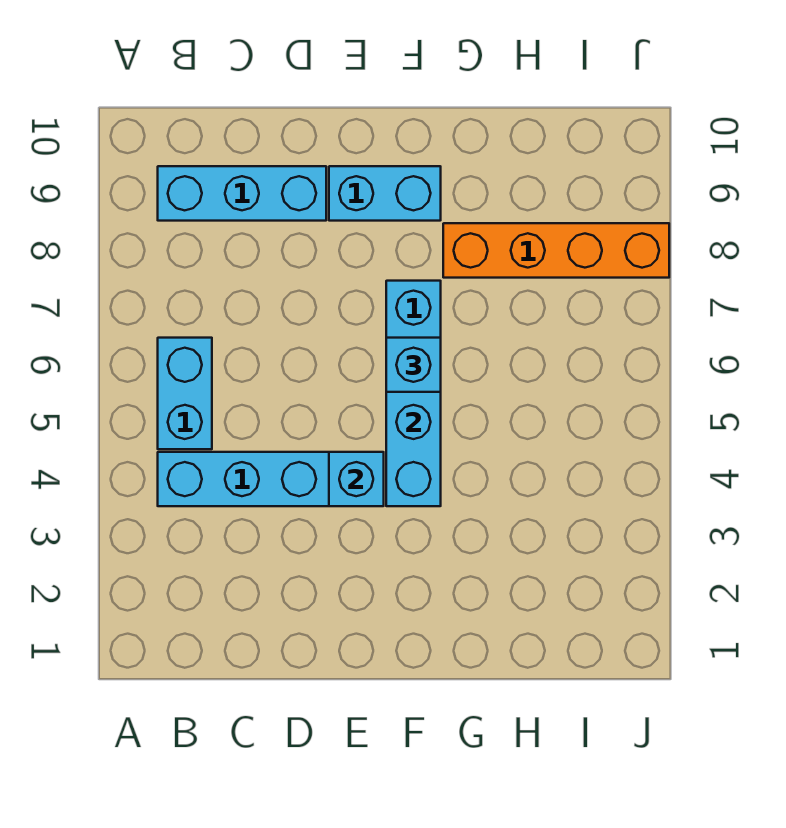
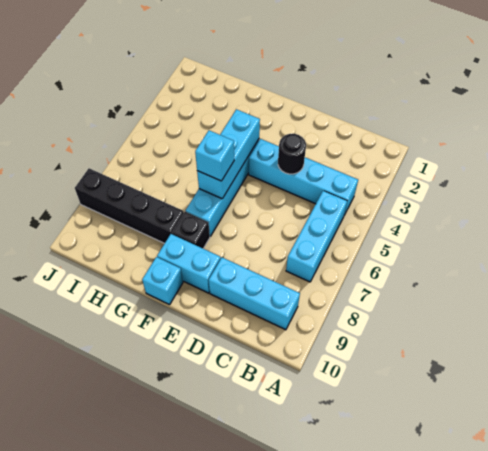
cyan brick B5:B6 level 1 -> cyan brick B5:B7 level 1
none -> black round brick D4 level 2
cyan brick E4 level 2 -> cyan brick F10 level 1
none -> black brick F8 level 1
orange brick G8:J8 level 1 -> black brick G8:J8 level 1

